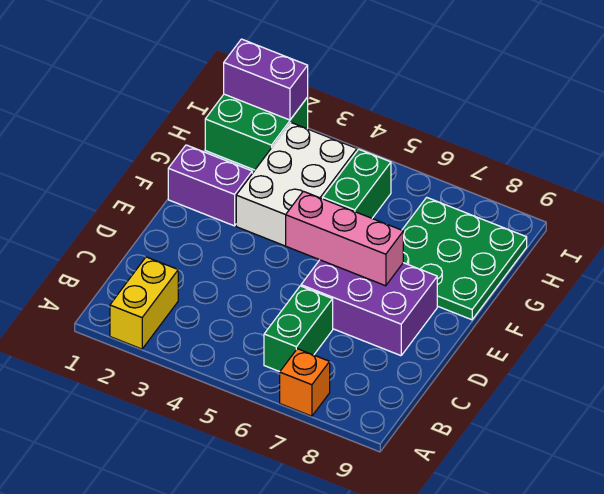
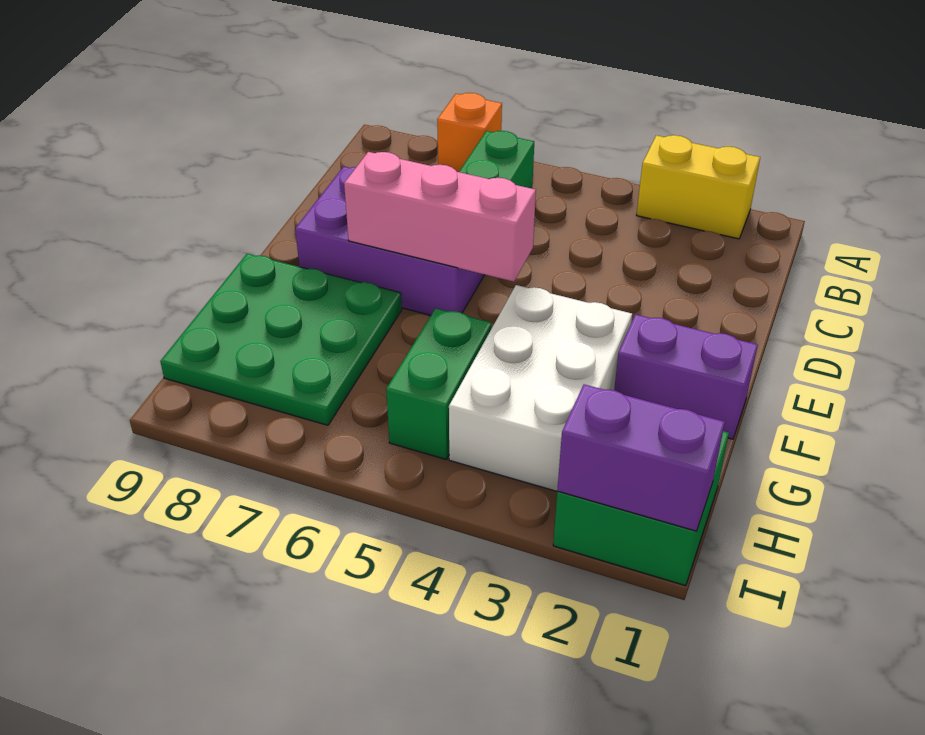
yellow brick A2:B2 level 1 -> yellow brick A2:A3 level 1

